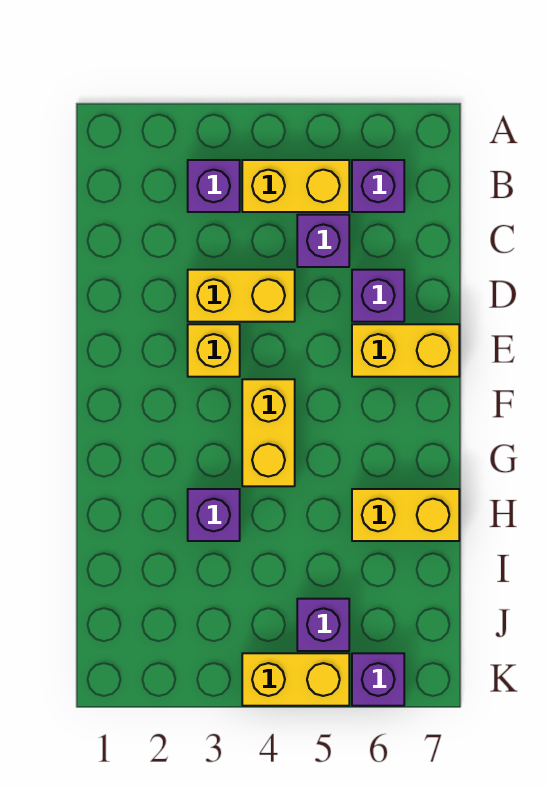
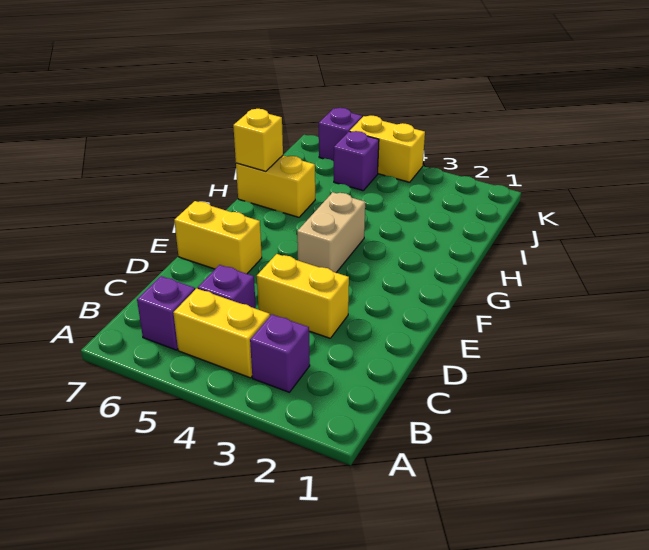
purple brick D6 level 1 -> none
yellow brick E3 level 1 -> yellow brick H7 level 2
yellow brick F4:G4 level 1 -> tan brick F4:G4 level 1
purple brick H3 level 1 -> none

